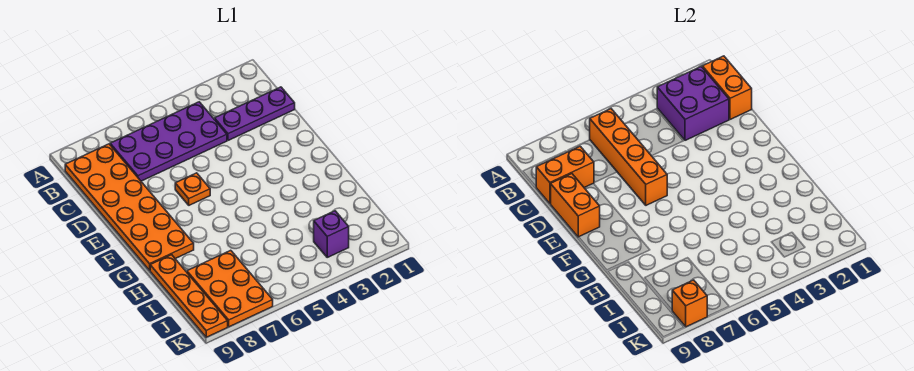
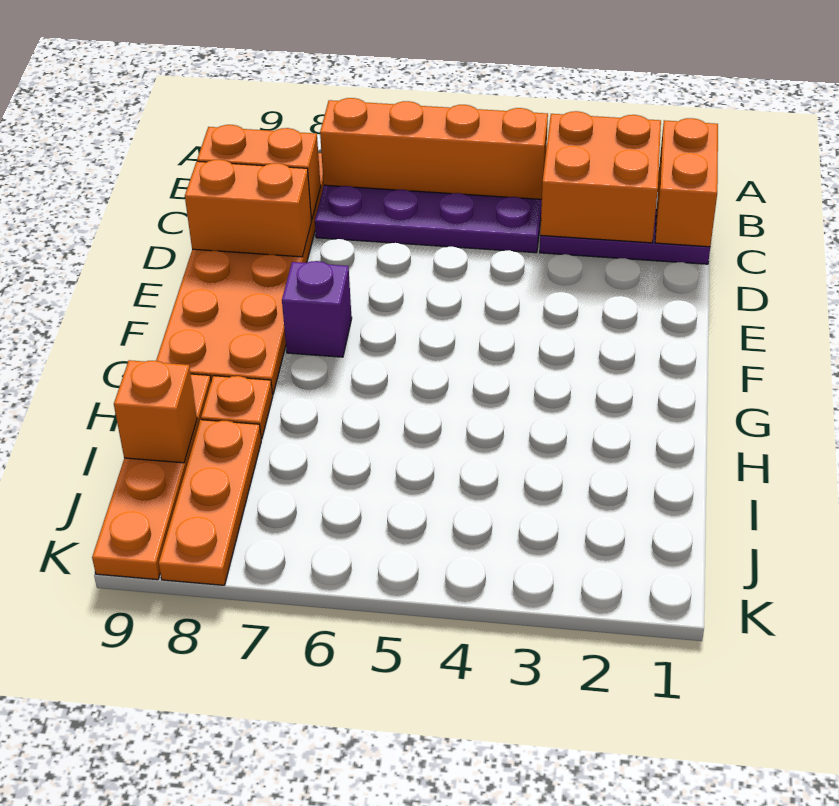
purple brick B2:C3 level 2 -> orange brick B2:C3 level 2
orange brick B6:E6 level 2 -> orange brick B4:B7 level 2
orange brick D9:E9 level 2 -> orange brick D8:D9 level 2
orange plate E6 level 1 -> orange plate H8 level 1
orange plate I7:K8 level 1 -> orange plate I8:K8 level 1
purple brick J3 level 1 -> purple brick F7 level 1
orange brick K8 level 2 -> orange brick I9 level 2

